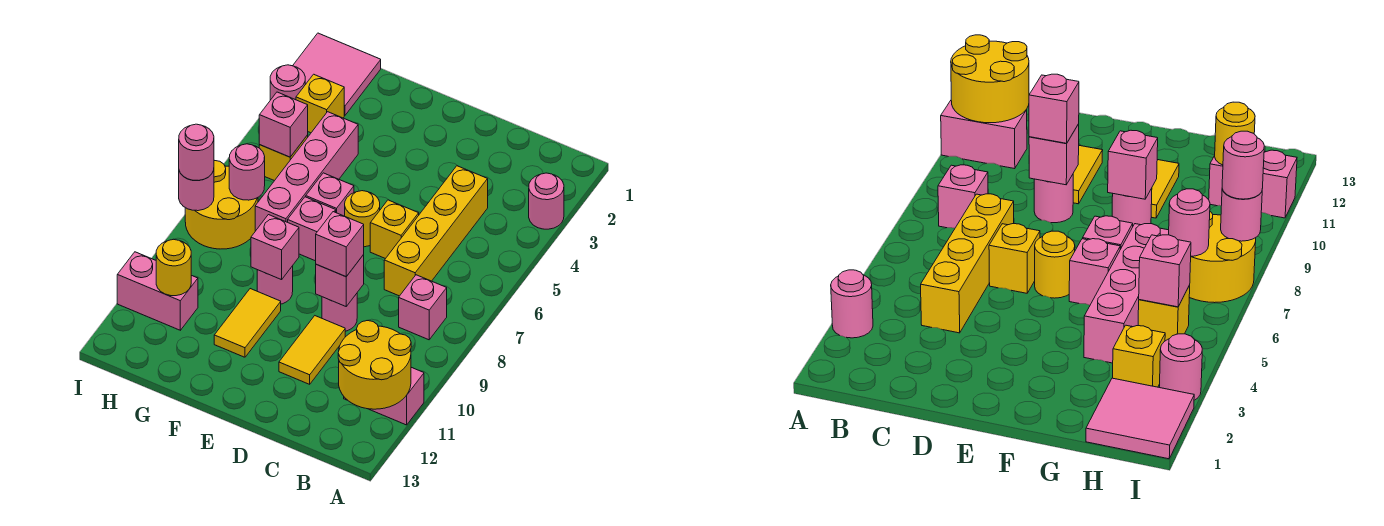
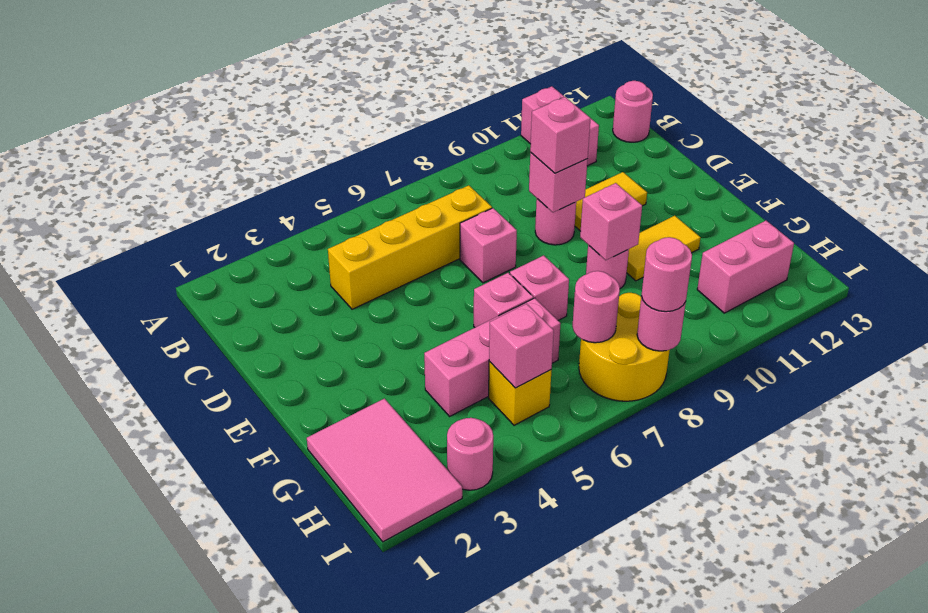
pink round brick A3 level 1 -> pink round brick B13 level 1
yellow round brick A11:B12 level 2 -> none
pink brick B8 level 1 -> pink brick D7 level 1
yellow brick D6 level 1 -> none
yellow round brick E6 level 1 -> none
pink brick G4:G7 level 1 -> pink brick G4:G6 level 1
pink tile H1:I2 level 1 -> pink tile G1:I2 level 1
yellow brick H3 level 1 -> none
pink brick H11:I11 level 1 -> pink brick H11:H12 level 1
yellow round brick H11 level 2 -> none

